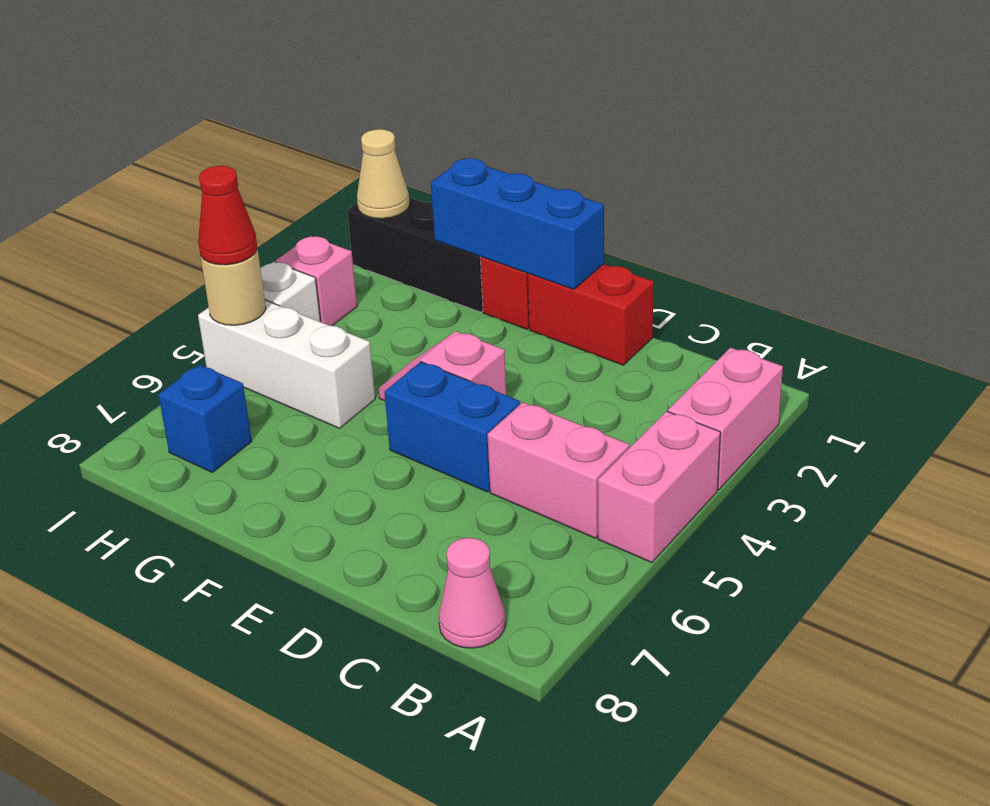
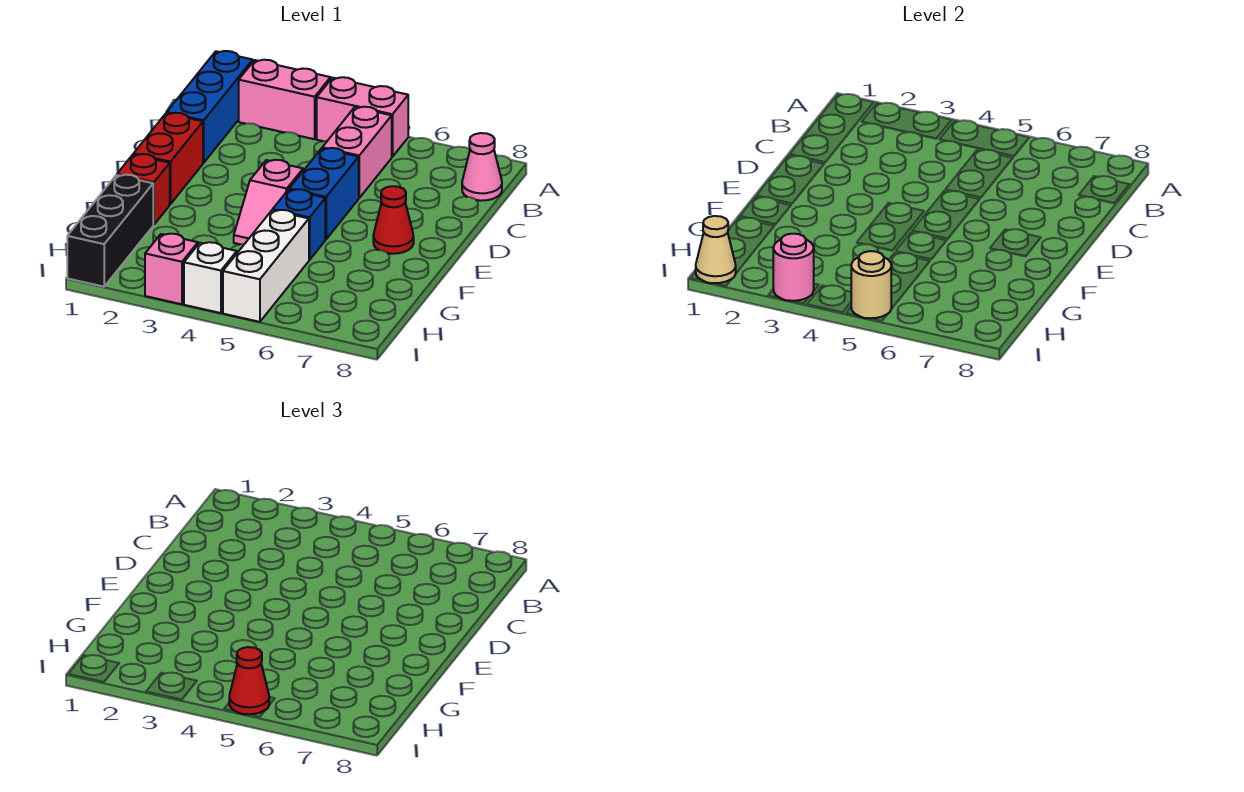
blue brick E1:G1 level 2 -> blue brick A1:C1 level 1
none -> red cone E7 level 1
blue brick H7 level 1 -> blue brick F5 level 1
none -> pink round brick I3 level 2

